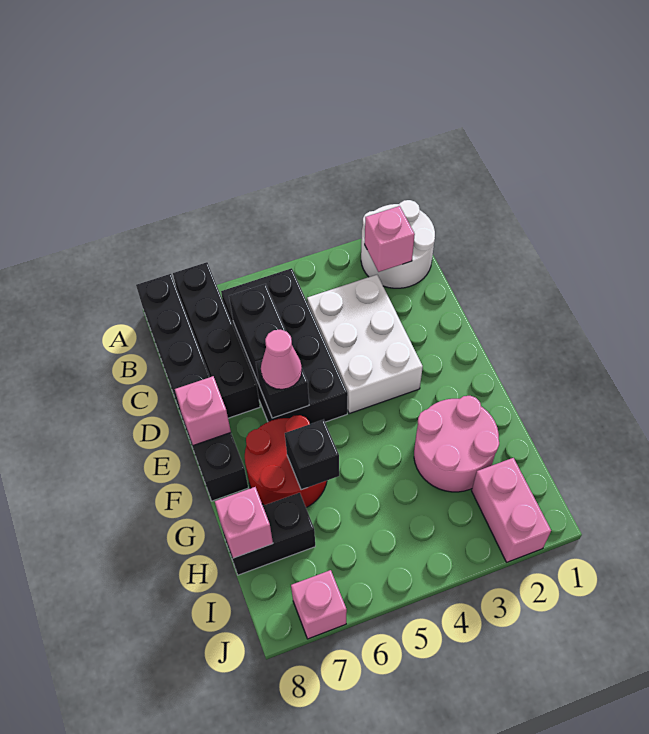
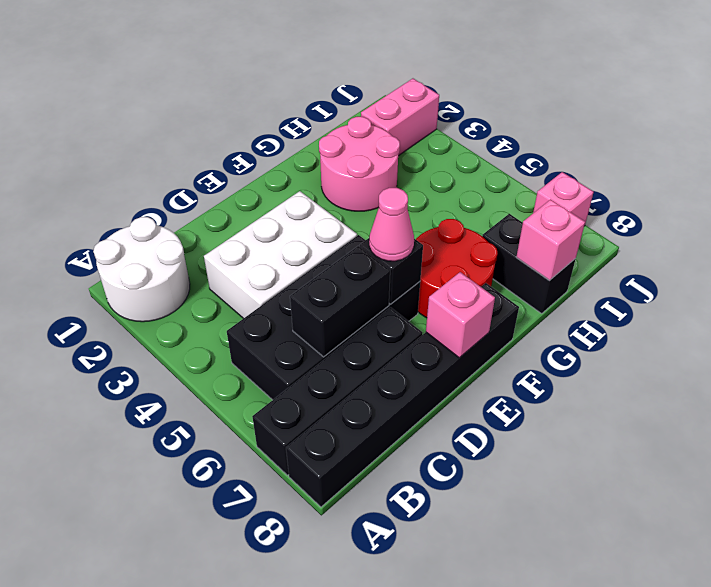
pink brick B2 level 2 -> none
black brick G6 level 2 -> none

